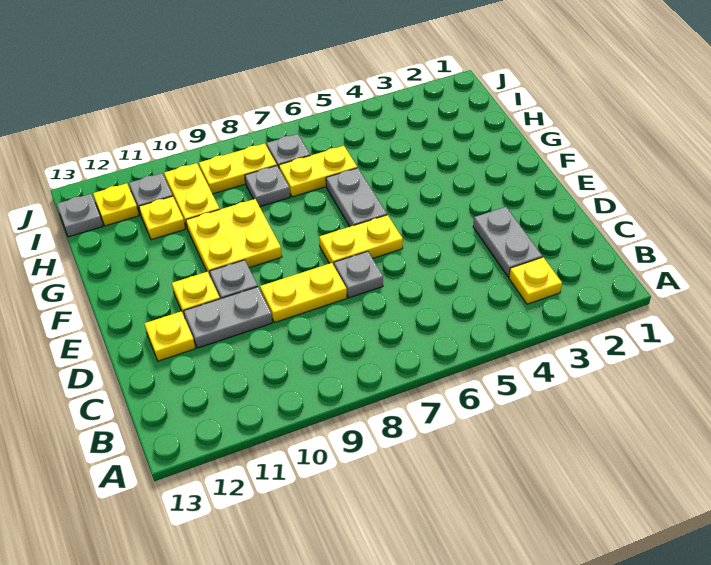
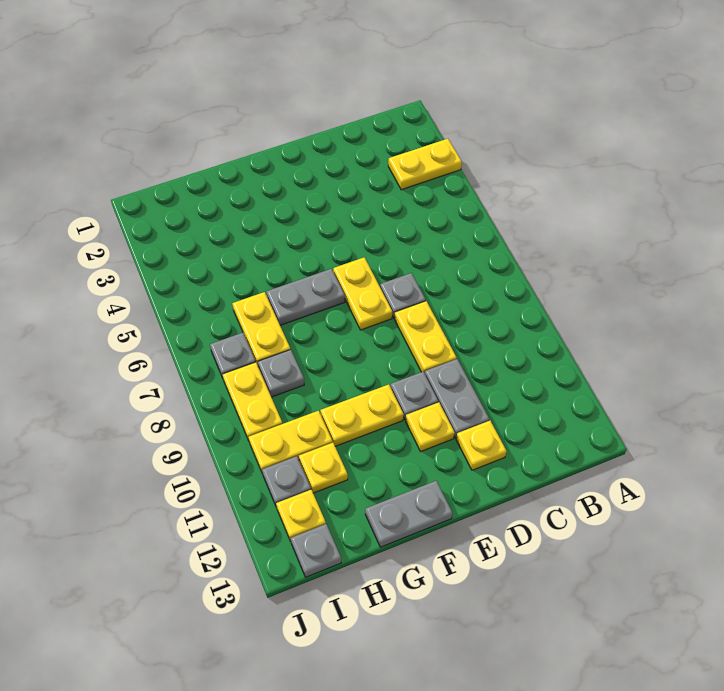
yellow plate B3 level 1 -> yellow plate A3:B3 level 1
grey plate C3:D3 level 1 -> grey plate F13:G13 level 1
yellow plate F9:G10 level 1 -> yellow plate F10:G10 level 1

